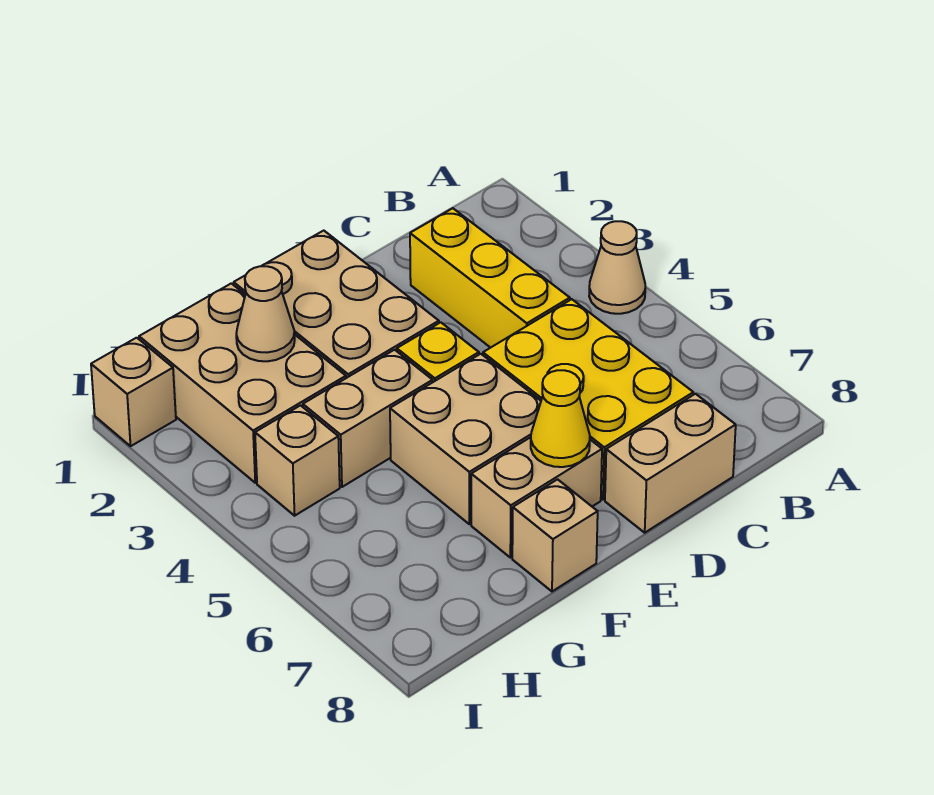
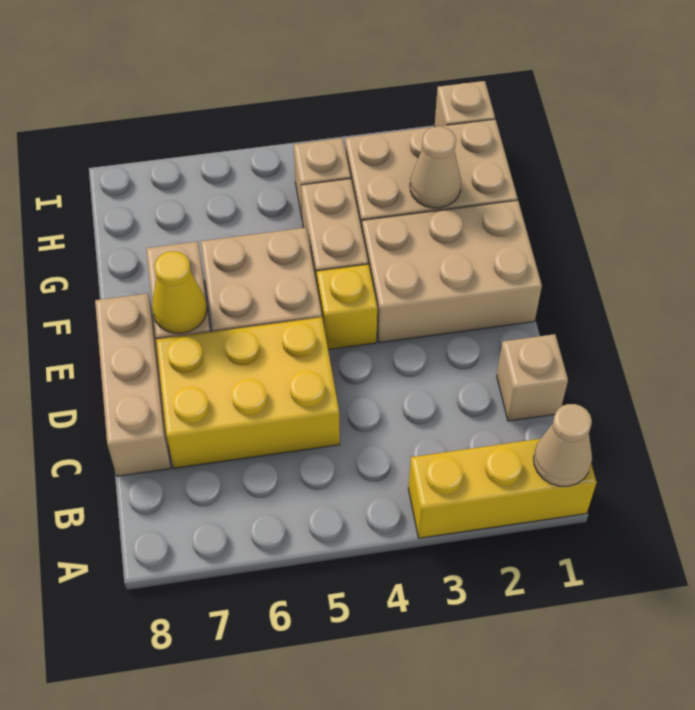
tan cone A4 level 1 -> tan cone A1 level 2
yellow brick C2:C4 level 1 -> yellow brick A1:A3 level 1
tan brick C8:D8 level 1 -> tan brick C8:E8 level 1
tan brick F8 level 1 -> tan brick C1 level 1

